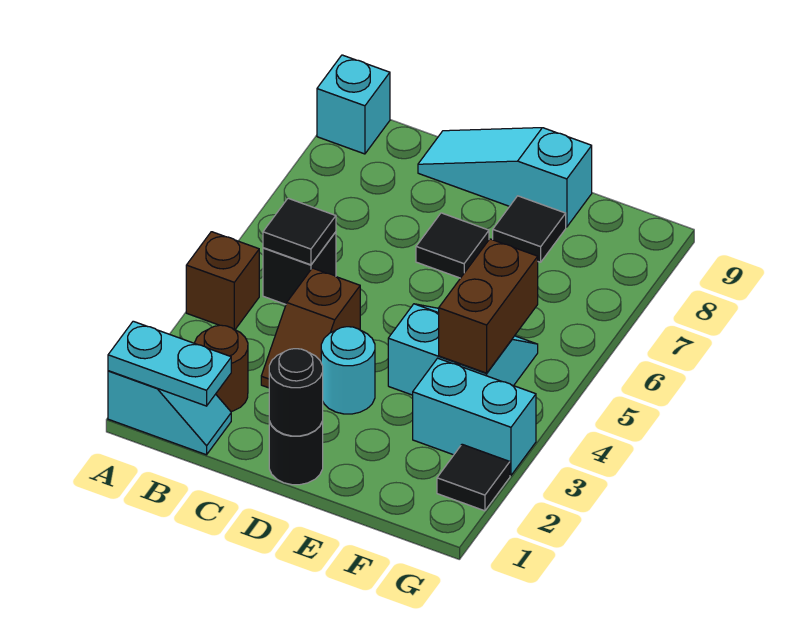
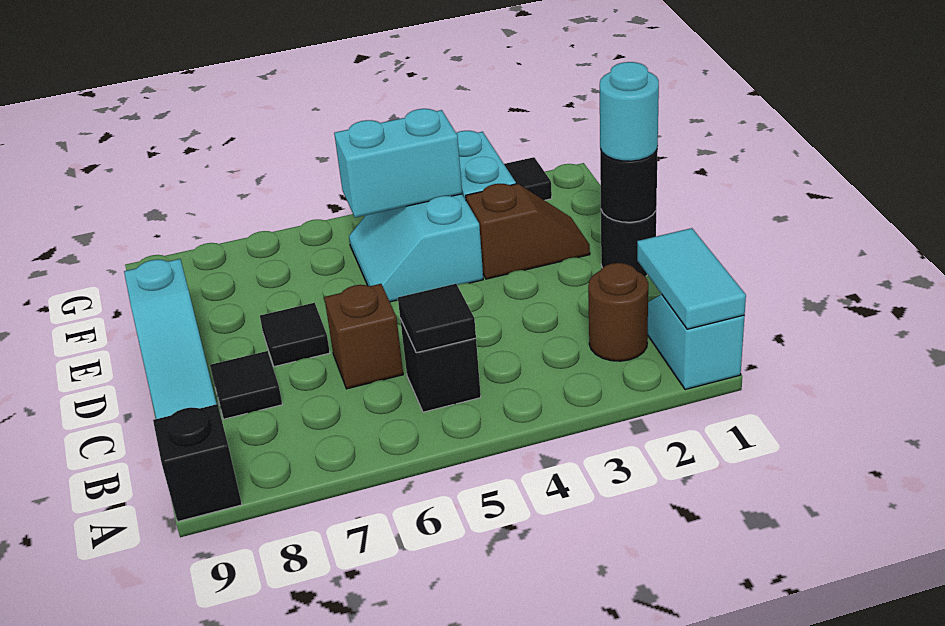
cyan plate A1:B1 level 2 -> cyan tile A1:B1 level 2
brown brick A4 level 1 -> brown brick C6 level 1
cyan brick A9 level 1 -> black brick A9 level 1
brown slope C3:C4 level 1 top 4 -> brown slope E2:E3 level 1 top 3
cyan round brick D3 level 1 -> cyan round brick D1 level 3
black tile E8 level 1 -> black tile C8 level 1
brown brick F4:F5 level 2 -> cyan brick F4:F5 level 2

